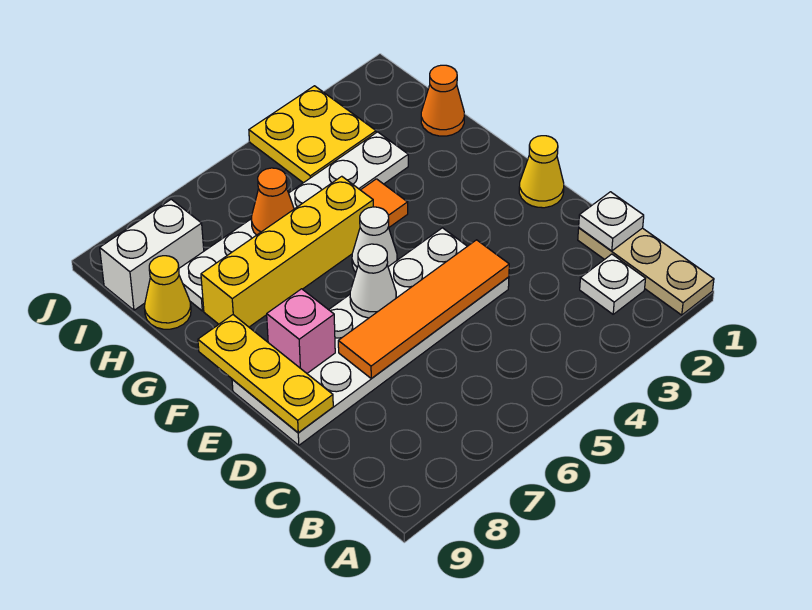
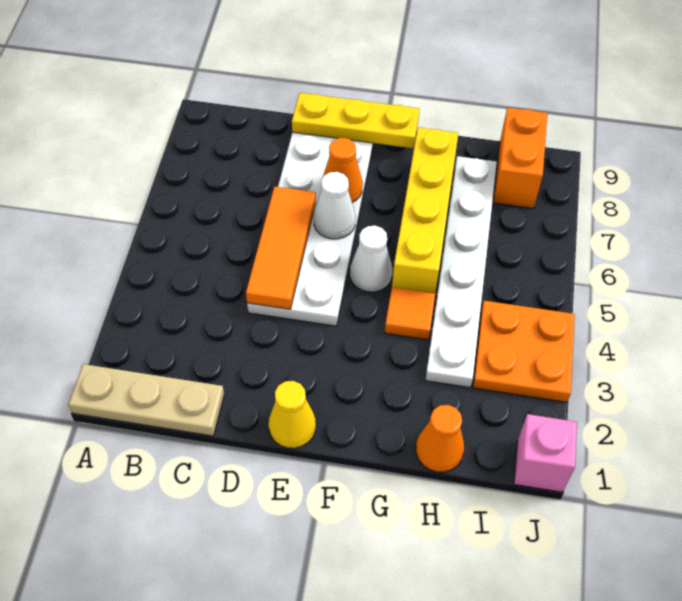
white plate B2 level 1 -> none
white plate C1 level 2 -> none
orange tile D4:D7 level 2 -> orange tile D4:D6 level 2
pink brick E8 level 2 -> pink brick J1 level 1
orange cone H6 level 2 -> orange cone E7 level 2
yellow cone H9 level 1 -> none
yellow plate I3:J4 level 1 -> orange plate I3:J4 level 1
white brick I8:I9 level 1 -> orange brick I8:I9 level 1

